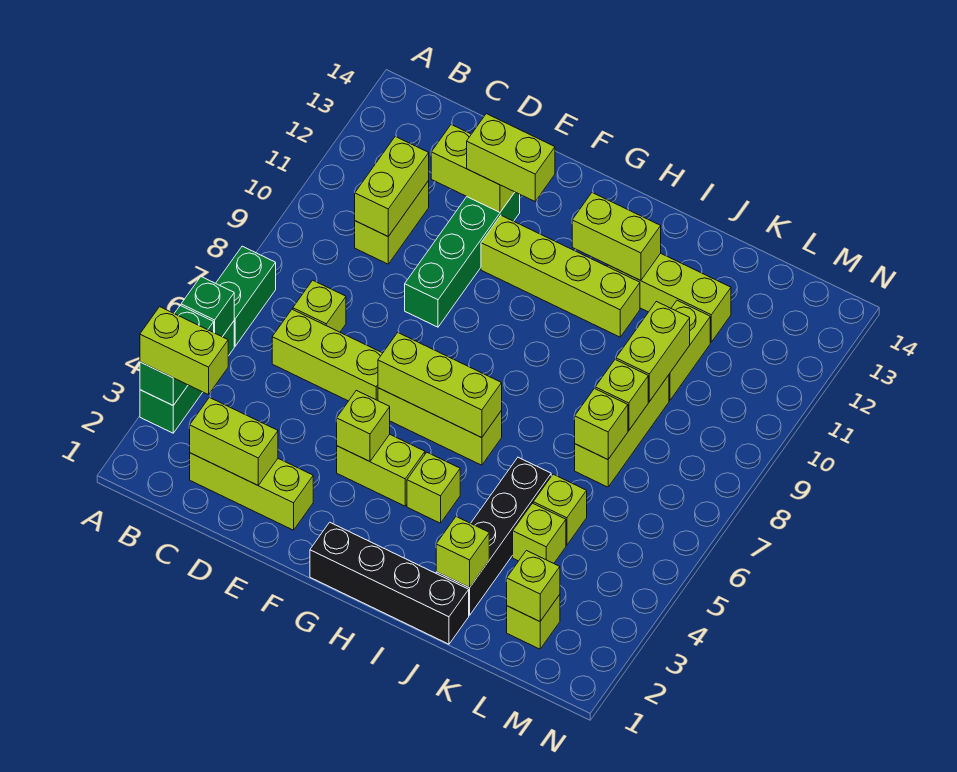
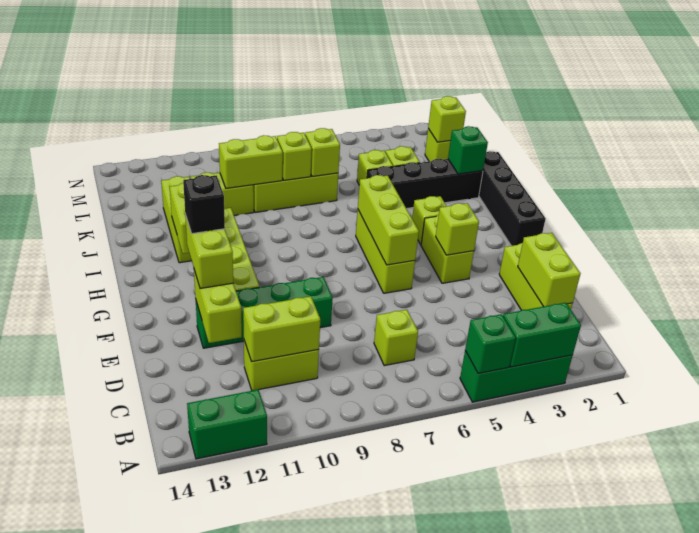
lime brick A3:B3 level 3 -> none
green brick A6:A7 level 1 -> green brick A12:A13 level 1
lime brick C6:E6 level 1 -> none
none -> black brick F12 level 4
lime brick J2 level 2 -> green brick J2 level 2

